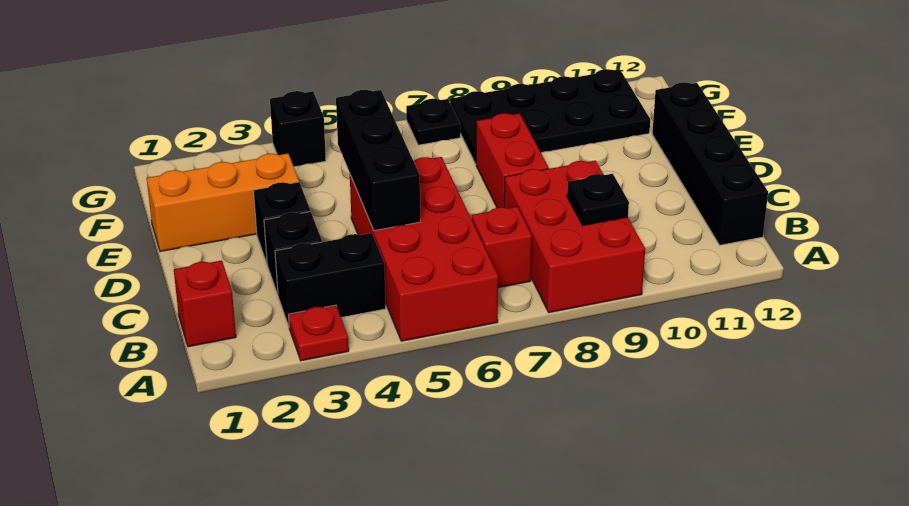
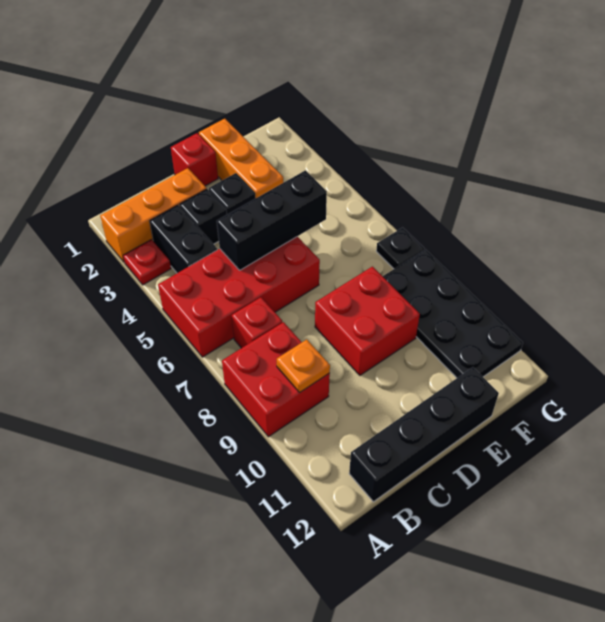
none -> orange brick A2:C2 level 1
red brick A8:C9 level 1 -> red brick A8:B9 level 1
red brick B1 level 1 -> red brick D1 level 1
black plate B9 level 2 -> orange plate B9 level 2
red brick D8:E8 level 1 -> red brick D8:E9 level 1
black brick G4 level 1 -> none

